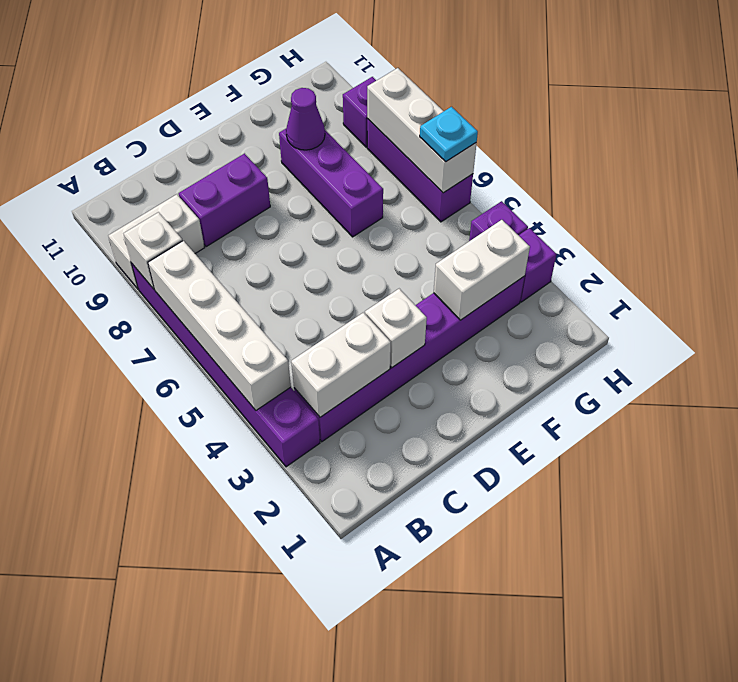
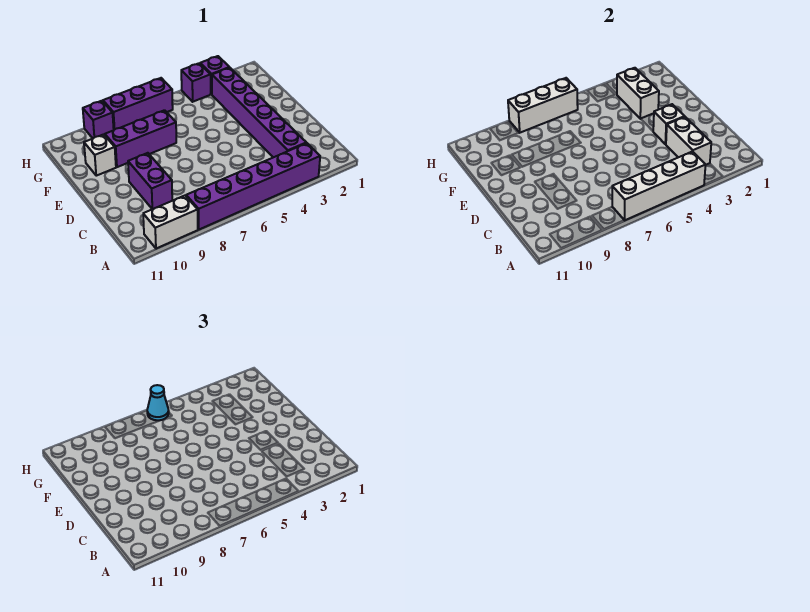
white brick A8 level 2 -> white brick F10 level 1
white brick A9:B9 level 1 -> white brick A9:A10 level 1
purple cone F9 level 2 -> none
cyan plate H6 level 3 -> cyan cone H6 level 3

